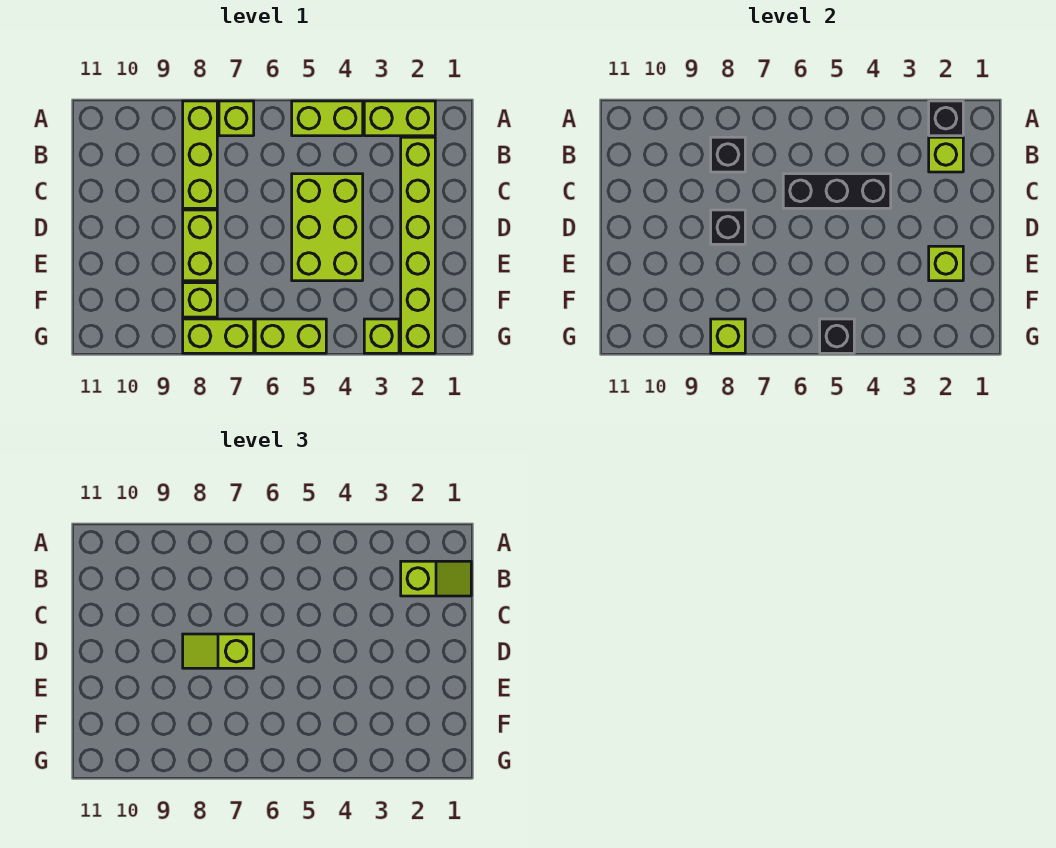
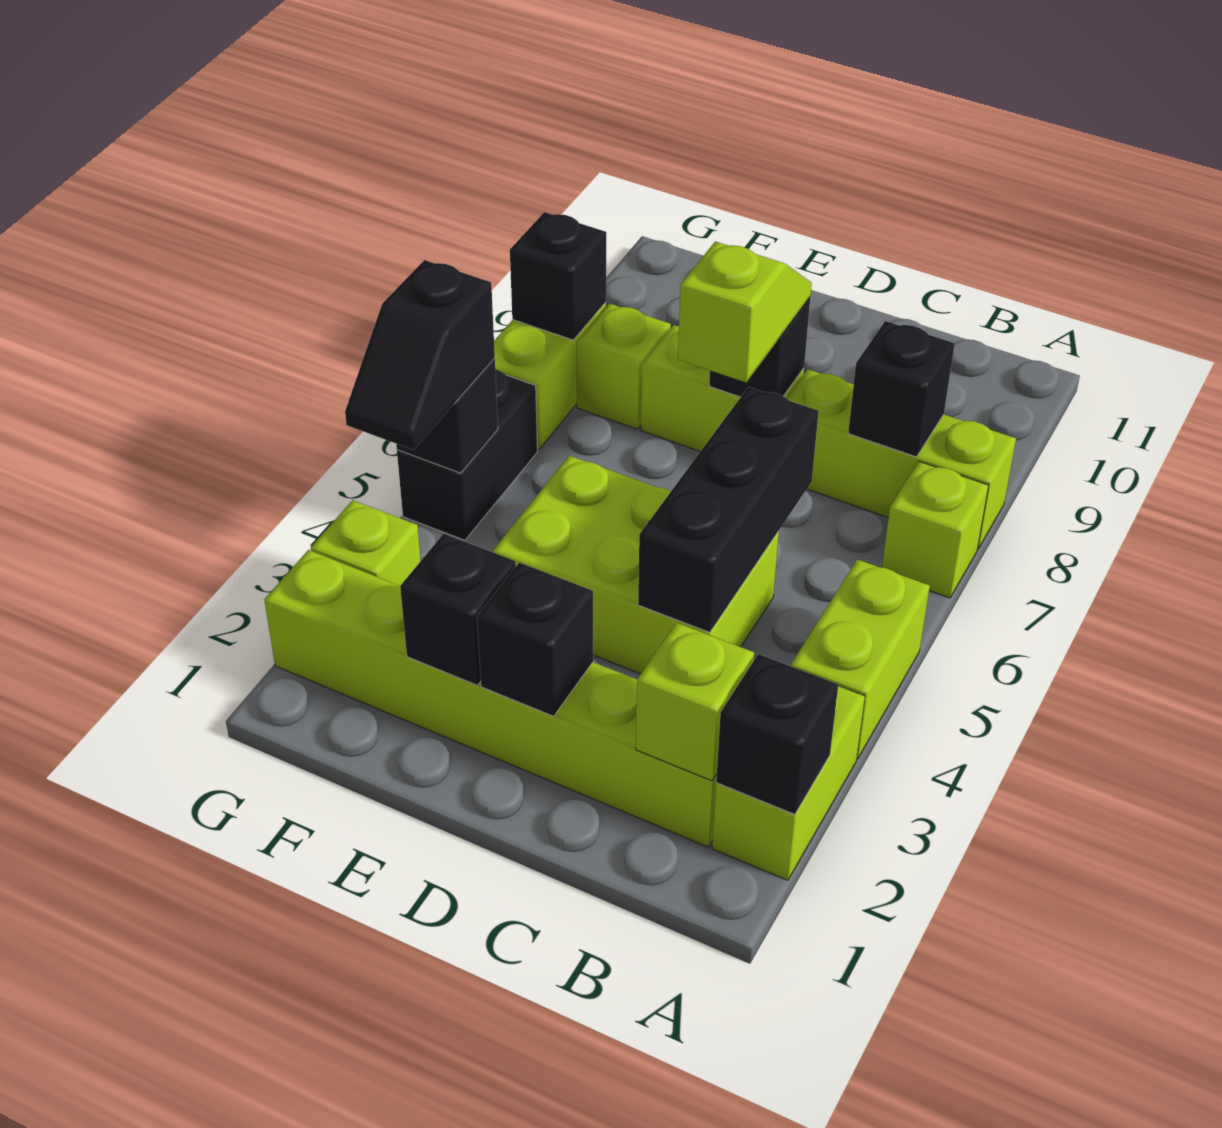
lime slope B1:B2 level 3 top 2 -> none
none -> black brick D2 level 2
lime brick E2 level 2 -> black brick E2 level 2
none -> black slope G4:G5 level 3 top 5
lime brick G5:G6 level 1 -> black brick G5:G6 level 1
lime brick G8 level 2 -> black brick G8 level 2

